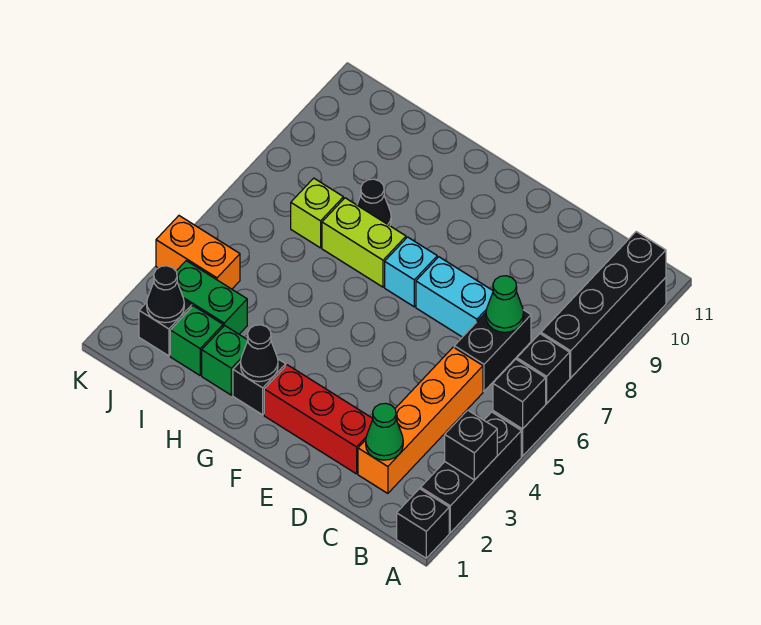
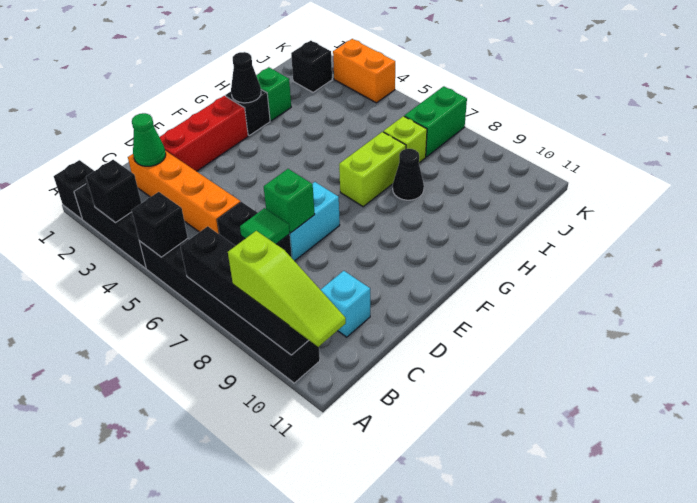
black brick A6 level 2 -> none
none -> lime slope A9:A11 level 3 top 9
green cone C7 level 2 -> green tile C7 level 2
cyan brick F7 level 1 -> cyan brick C10 level 1
green brick I2 level 1 -> green brick D7 level 2
green brick I3:J3 level 1 -> green brick J7:K7 level 1
black cone J2 level 2 -> none
orange brick J4:K4 level 1 -> orange brick K3:K4 level 1

